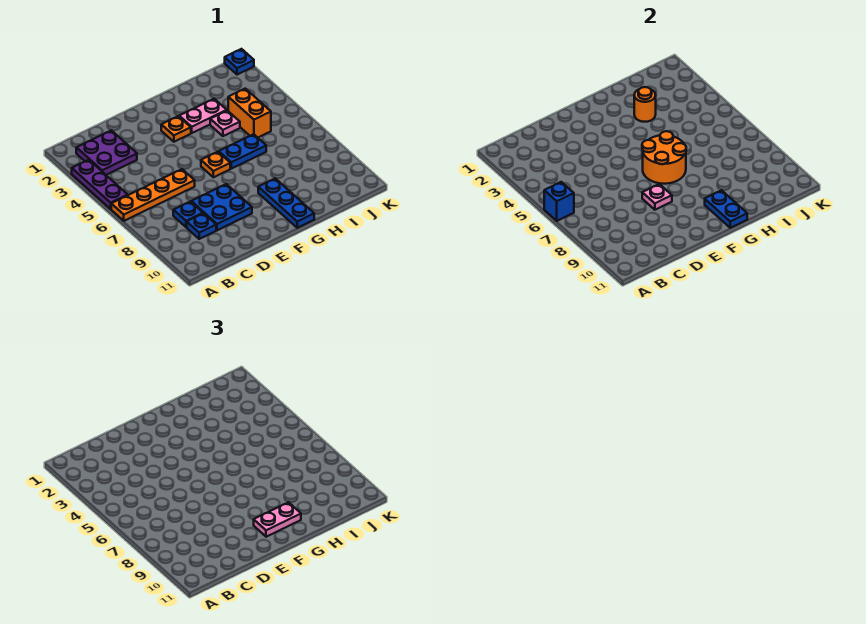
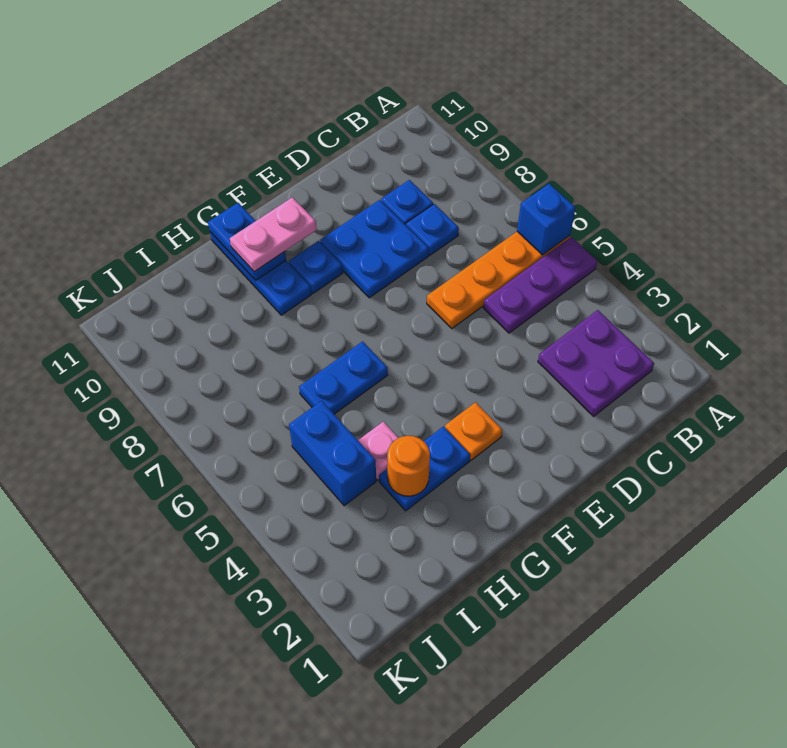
purple plate A3:A5 level 1 -> purple plate A5:C5 level 1
pink plate E8 level 2 -> none
orange plate F6 level 1 -> none
orange round brick F6:G7 level 2 -> none
pink plate G3:H3 level 1 -> blue plate G3:H3 level 1
orange brick I4:I5 level 1 -> blue brick I4:I5 level 1
blue plate K1 level 1 -> blue plate F9 level 1

